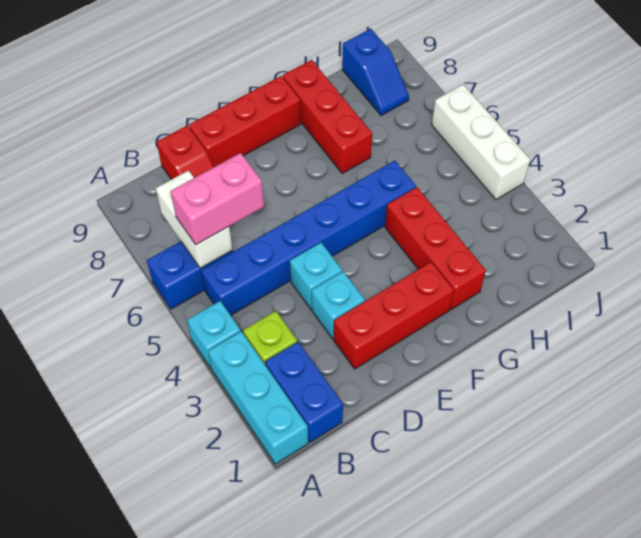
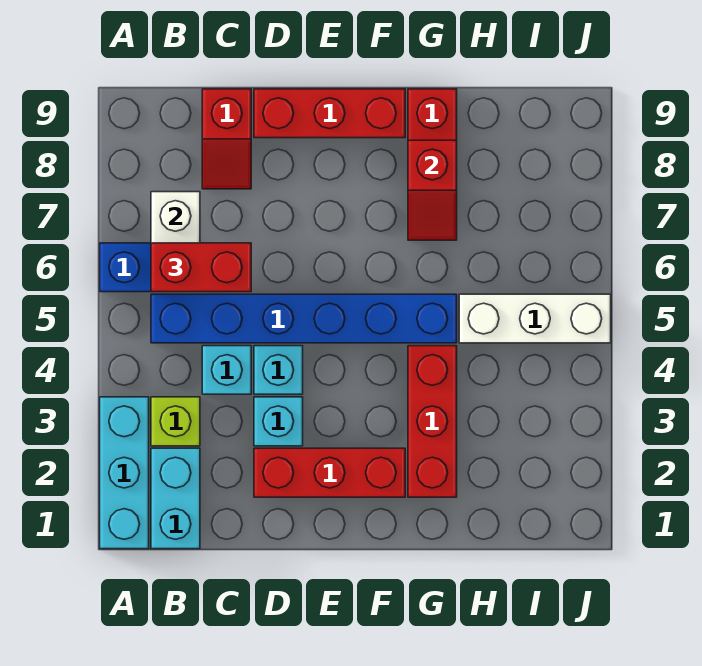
cyan brick A4 level 1 -> cyan brick C4 level 1
blue brick B1:B2 level 1 -> cyan brick B1:B2 level 1
pink brick B6:C6 level 3 -> red brick B6:C6 level 3
none -> red slope G7:G8 level 2 top 8
blue slope I8:I9 level 1 top 9 -> none
white brick J4:J6 level 1 -> white brick H5:J5 level 1

